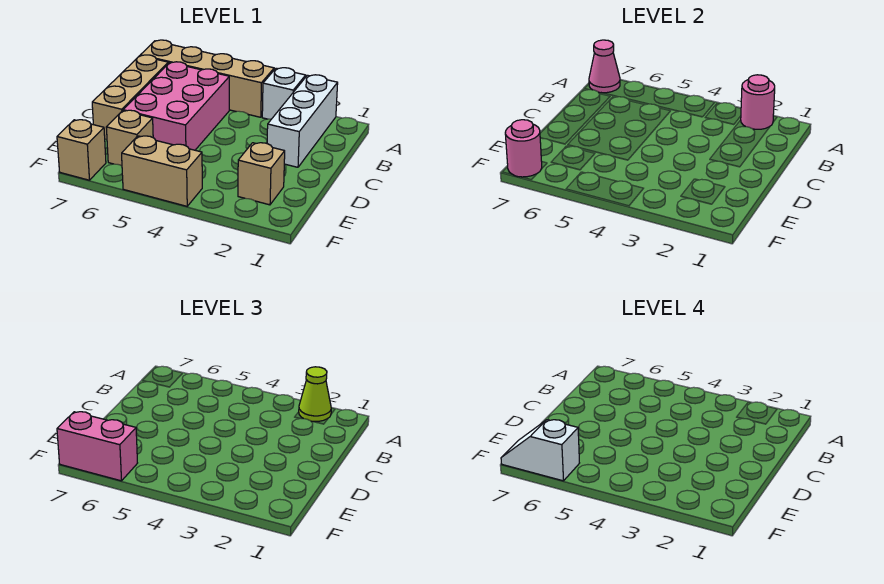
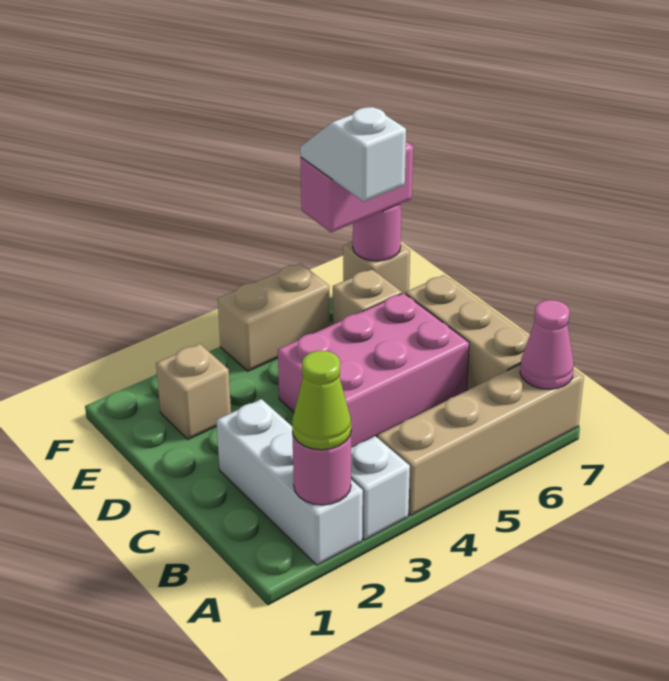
pink brick B5:D6 level 1 -> pink brick C4:D6 level 1
white slope F6:F7 level 4 top 6 -> white slope E6:F6 level 4 top E

